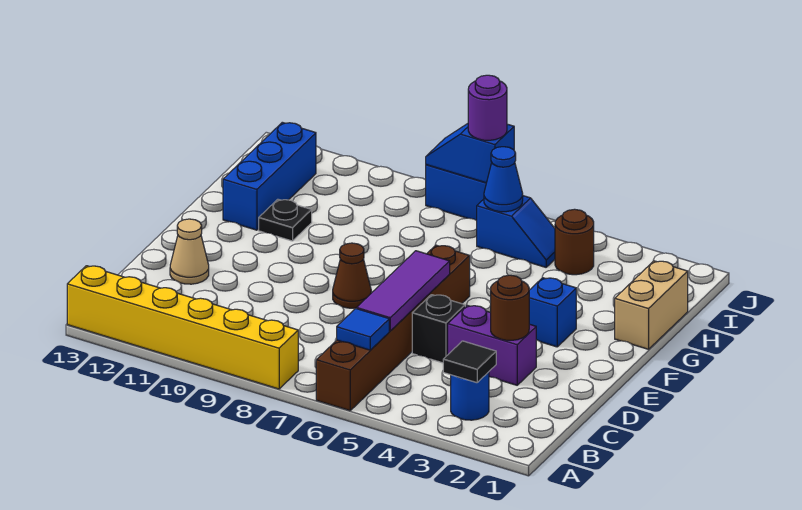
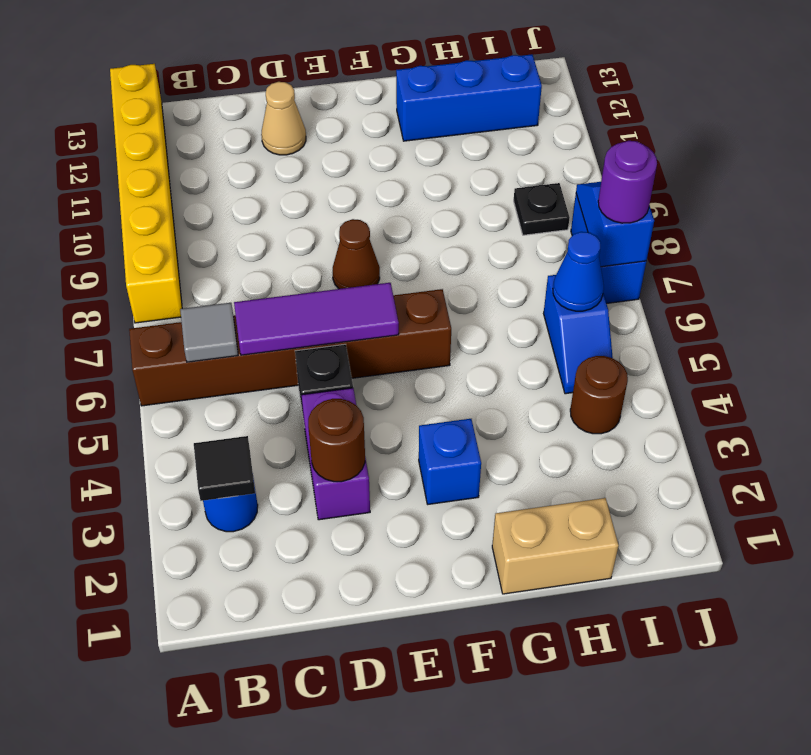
blue tile B6 level 2 -> grey tile B6 level 2
black plate G11 level 1 -> black plate I9 level 1

